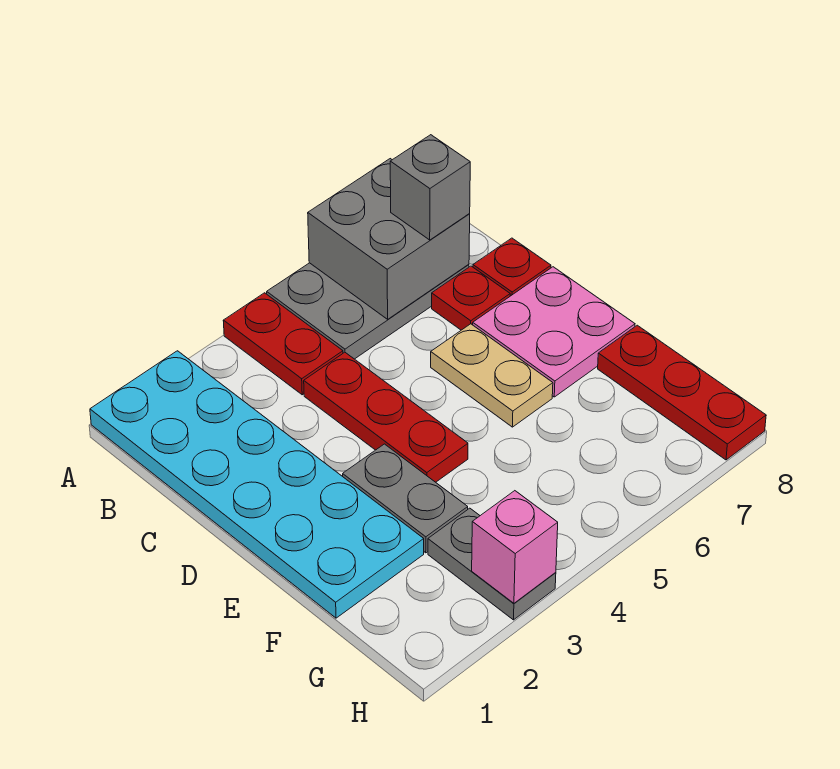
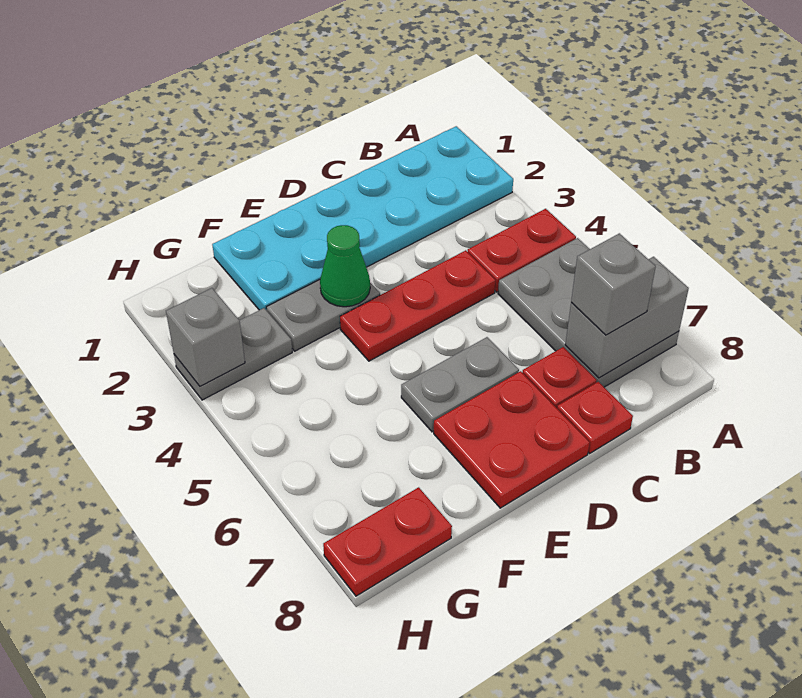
grey brick A6:B7 level 2 -> grey brick A7:B7 level 2
tan plate D6:E6 level 1 -> grey plate D6:E6 level 1
pink plate D7:E8 level 1 -> red plate D7:E8 level 1
none -> green cone E3 level 2
red plate F8:H8 level 1 -> red plate G8:H8 level 1
pink brick H3 level 2 -> grey brick H3 level 2

